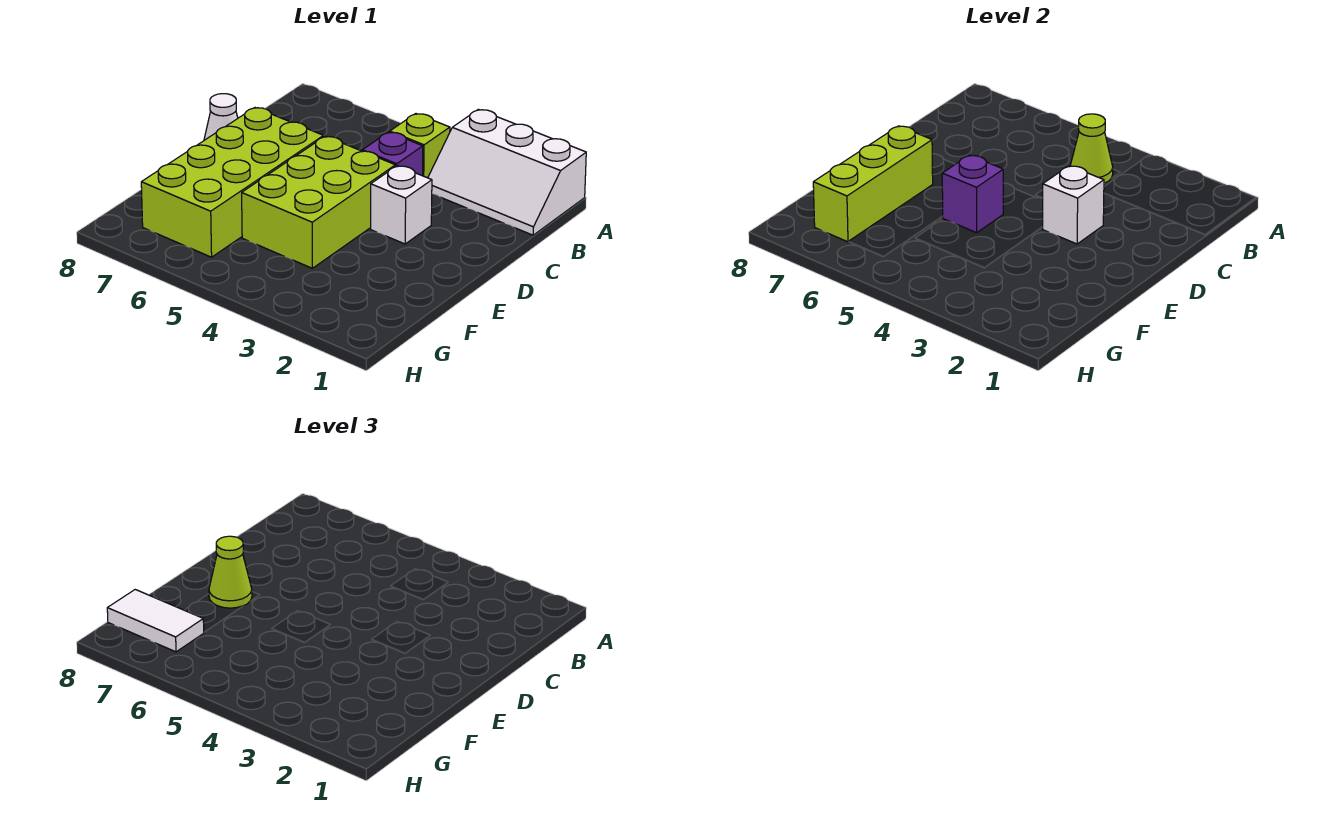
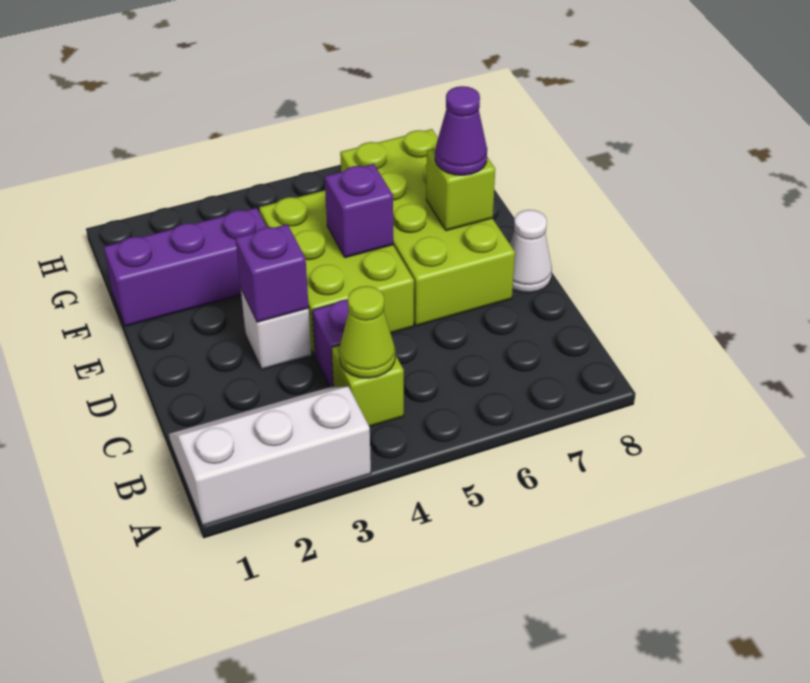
white brick D3 level 2 -> purple brick D3 level 2
lime brick E7:G7 level 2 -> lime brick E7 level 2
lime cone E7 level 3 -> purple cone E7 level 3
none -> purple brick F1:F3 level 1
white tile G7:G8 level 3 -> none

